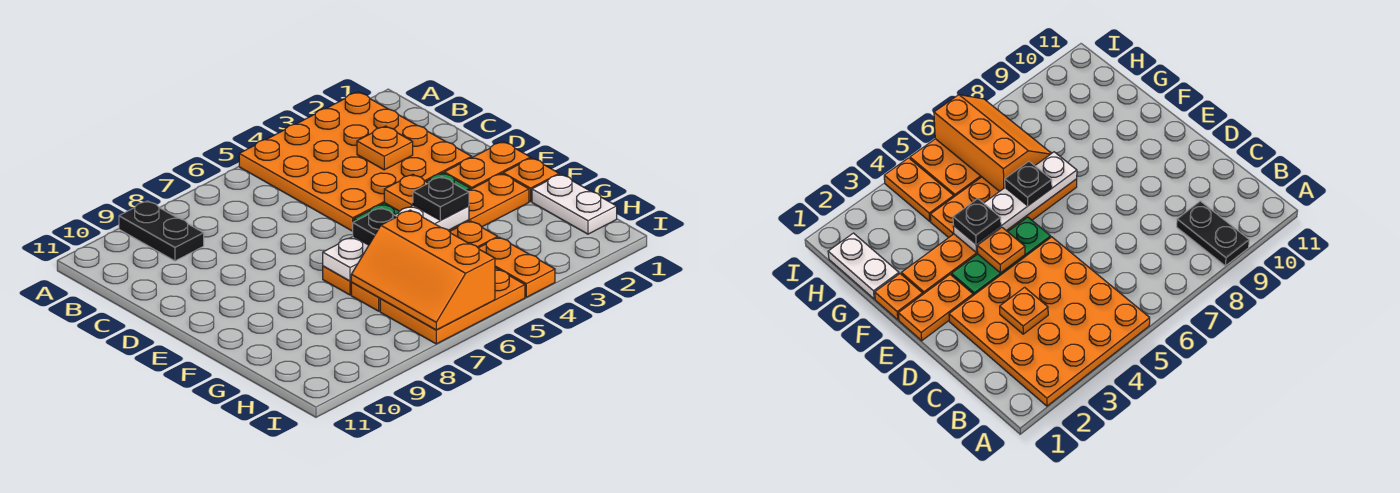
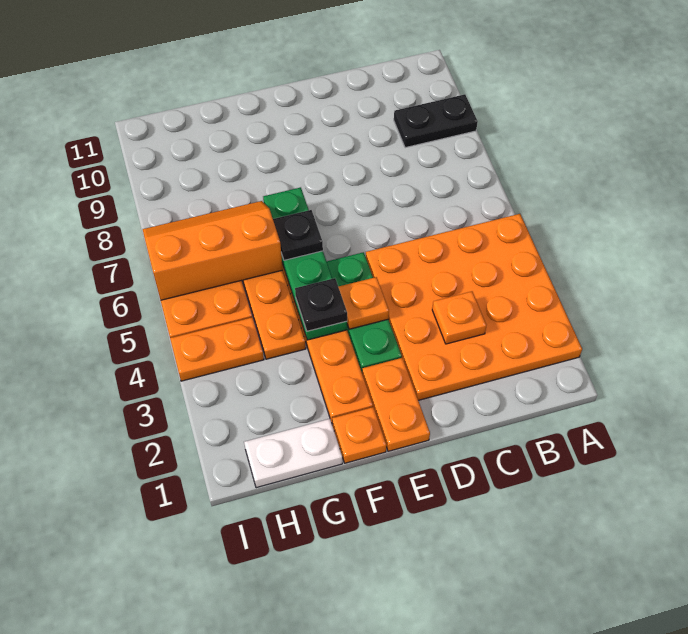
white plate F4:F7 level 2 -> green plate F4:F7 level 2

